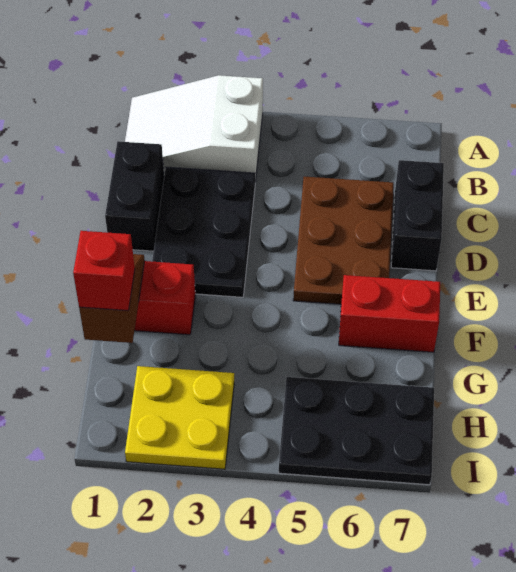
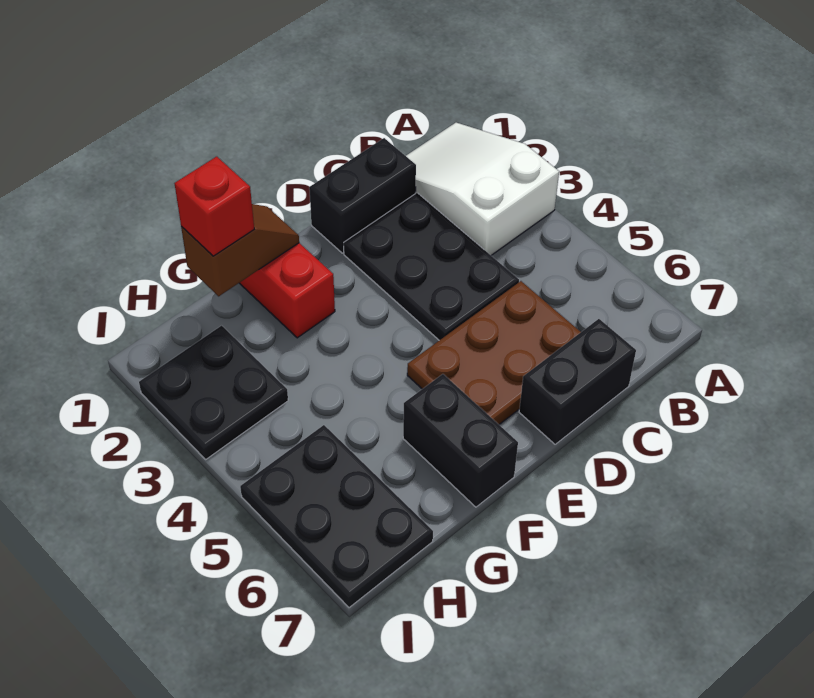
black plate C2:E3 level 1 -> black plate C2:D4 level 1
red brick F6:F7 level 1 -> black brick F6:F7 level 1
yellow plate H2:I3 level 1 -> black plate H2:I3 level 1

